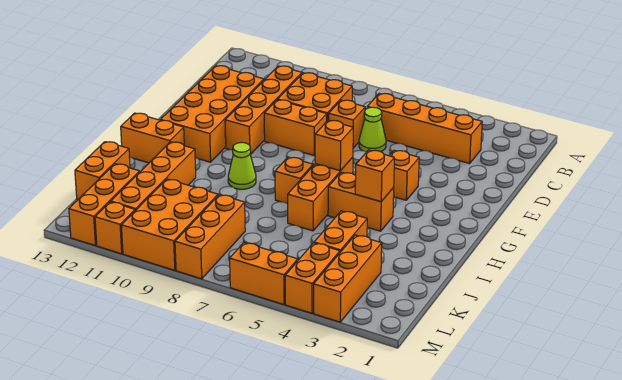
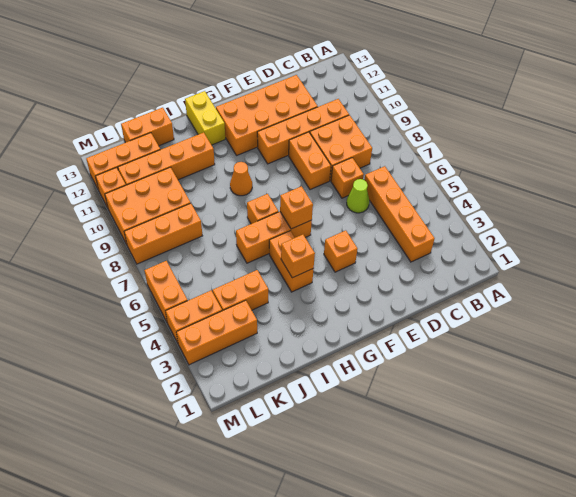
lime cone H9 level 1 -> orange cone H9 level 1
orange brick H12:H13 level 1 -> yellow brick H12:H13 level 1

